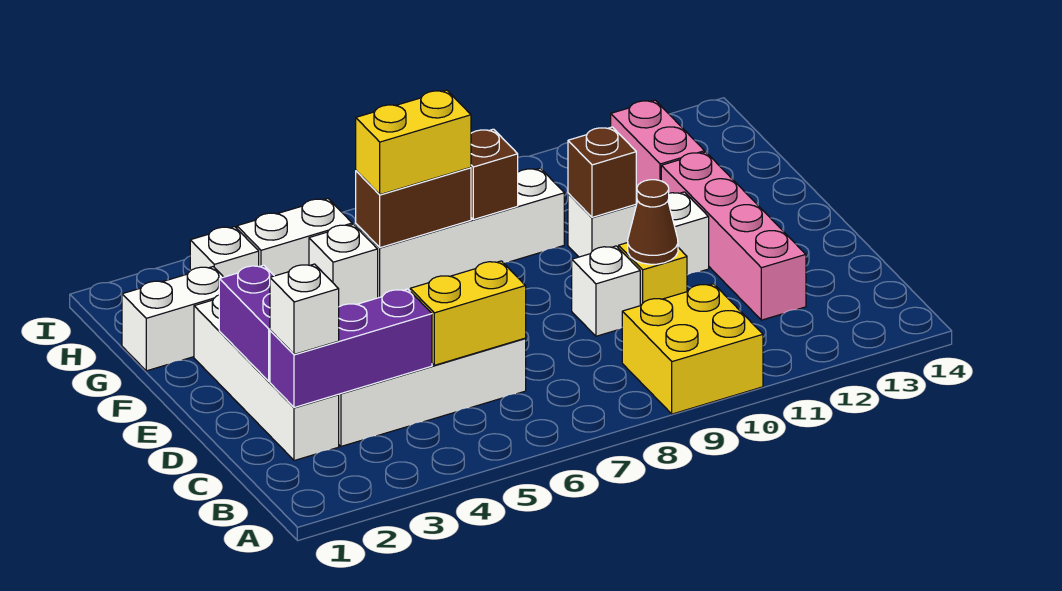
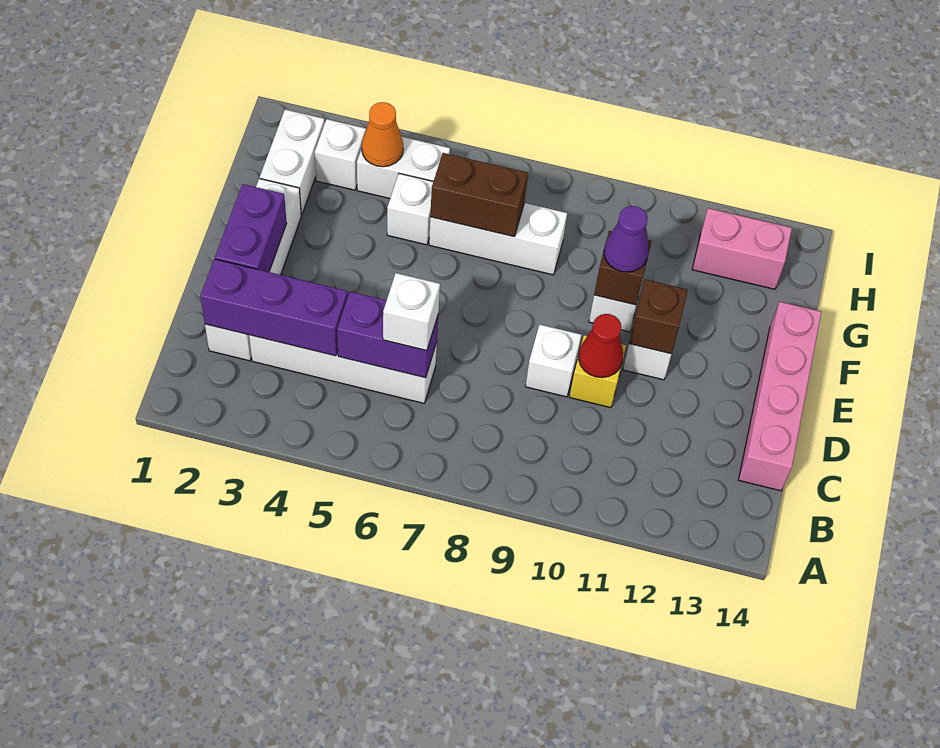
yellow brick A9:B10 level 1 -> none
white brick C2 level 3 -> white brick C6 level 3
yellow brick C5:C6 level 2 -> purple brick C5:C6 level 2
pink brick C12:F12 level 1 -> pink brick C14:F14 level 1
brown cone D10 level 2 -> red cone D10 level 2
none -> purple cone F10 level 3
white brick G1:G2 level 1 -> white brick G2:H2 level 1
white brick G6:G9 level 1 -> white brick G6:G8 level 1
yellow brick G6:G7 level 3 -> none
brown brick G8 level 2 -> brown brick E11 level 2
pink brick G12:H12 level 1 -> pink brick H12:H13 level 1
none -> orange cone H4 level 2

